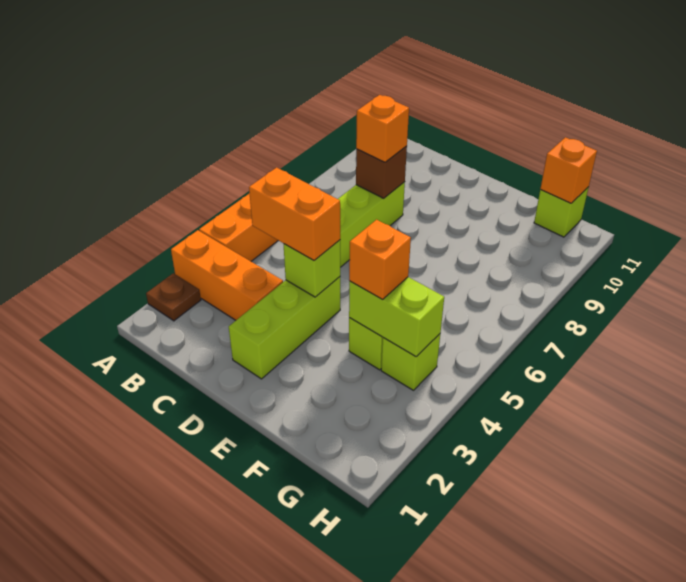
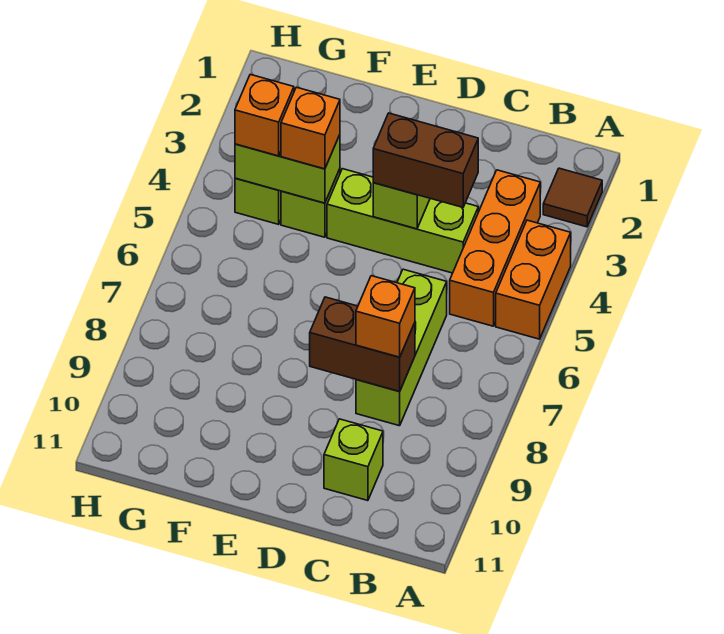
brown plate A2 level 1 -> brown tile A2 level 1
orange brick A3:C3 level 1 -> orange brick B3:B5 level 1
orange brick C4:D4 level 3 -> brown brick C4:D4 level 3
brown brick C8 level 2 -> brown brick C8:D8 level 2
lime brick D2:D4 level 1 -> lime brick C4:E4 level 1
lime brick G11 level 1 -> lime brick C10 level 1
orange brick G11 level 2 -> orange brick G4 level 3

